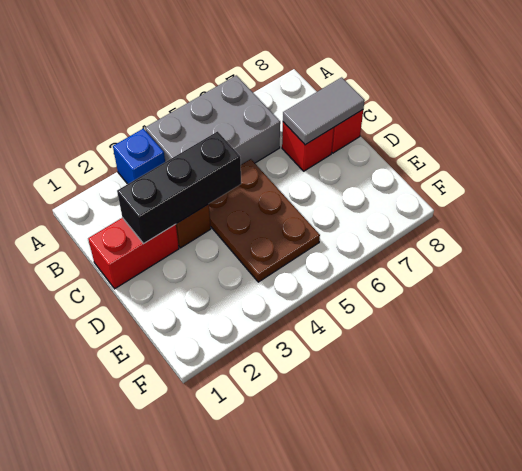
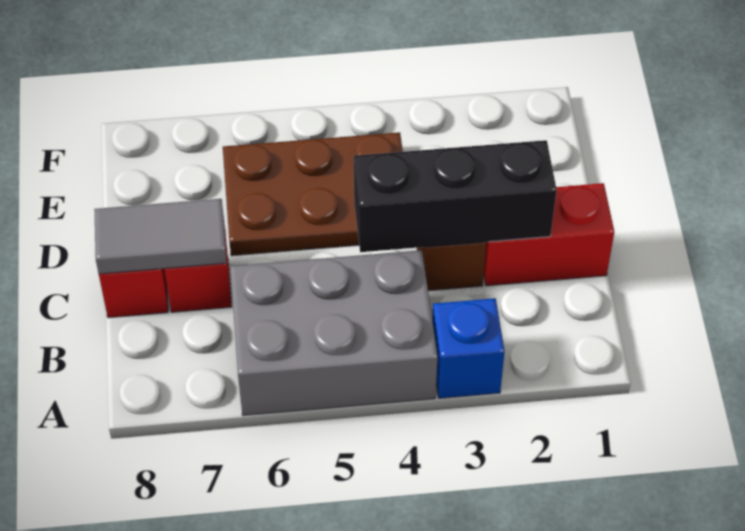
brown plate C4:E5 level 1 -> brown plate D4:E6 level 1

